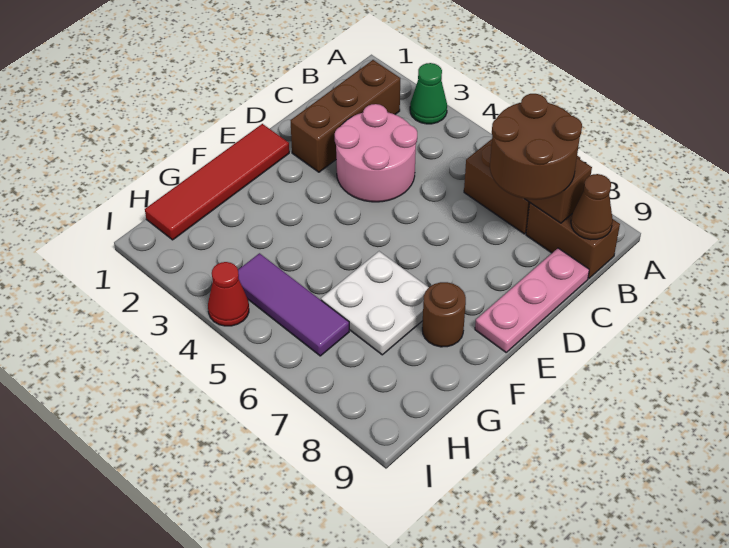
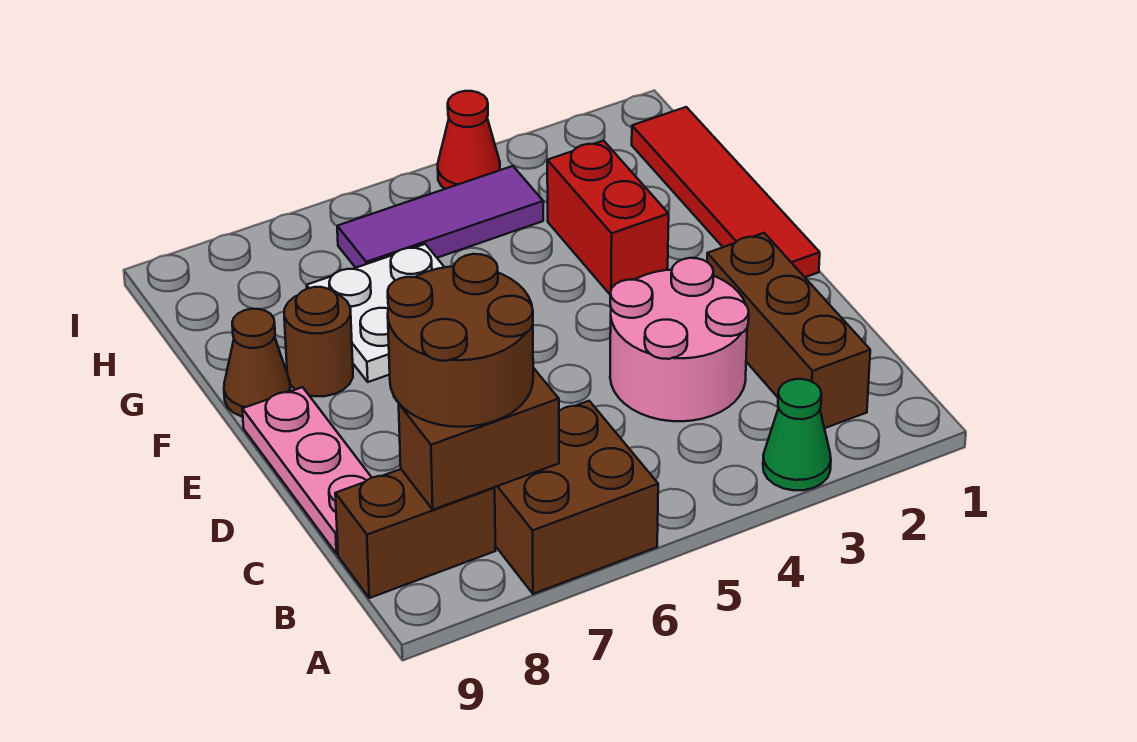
brown cone B9 level 2 -> brown cone F9 level 1
none -> red brick F3:G3 level 1

